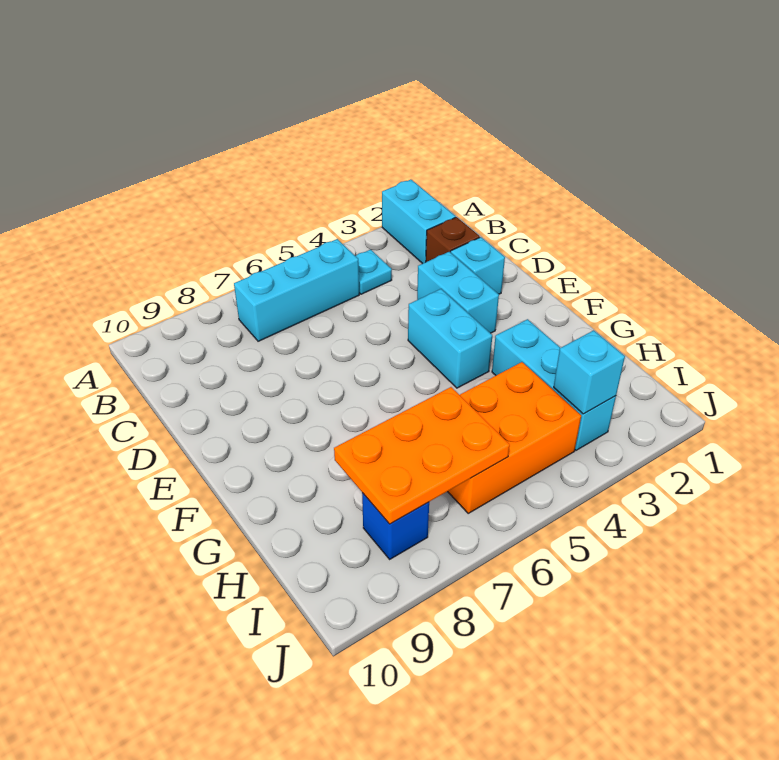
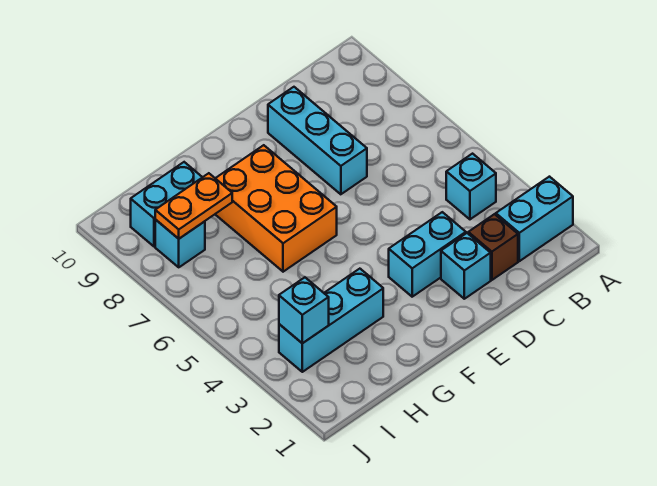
cyan plate B4 level 1 -> cyan brick B4 level 1
cyan brick B5:B7 level 1 -> cyan brick D7:D9 level 1
cyan brick E4:F4 level 1 -> cyan brick H9:I9 level 1
orange brick H4:I6 level 1 -> orange brick F6:G8 level 1
orange plate H6:I8 level 2 -> orange plate H8:I8 level 2
blue brick I8 level 1 -> cyan brick I8 level 1

